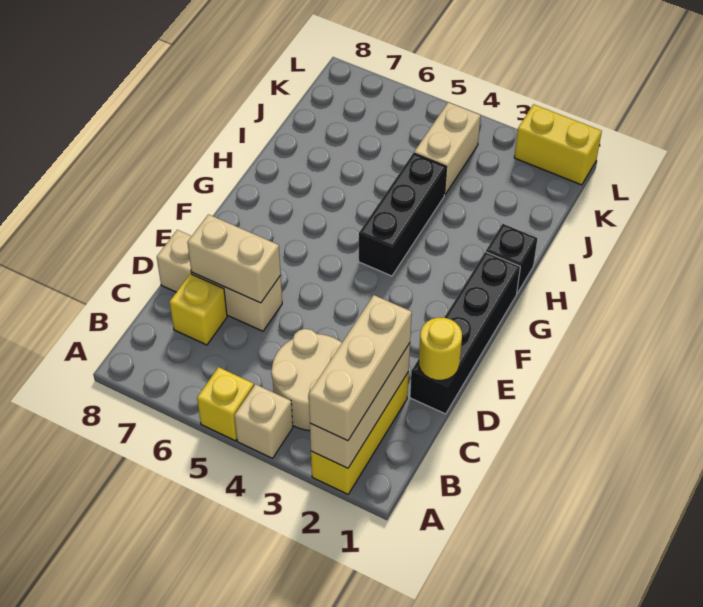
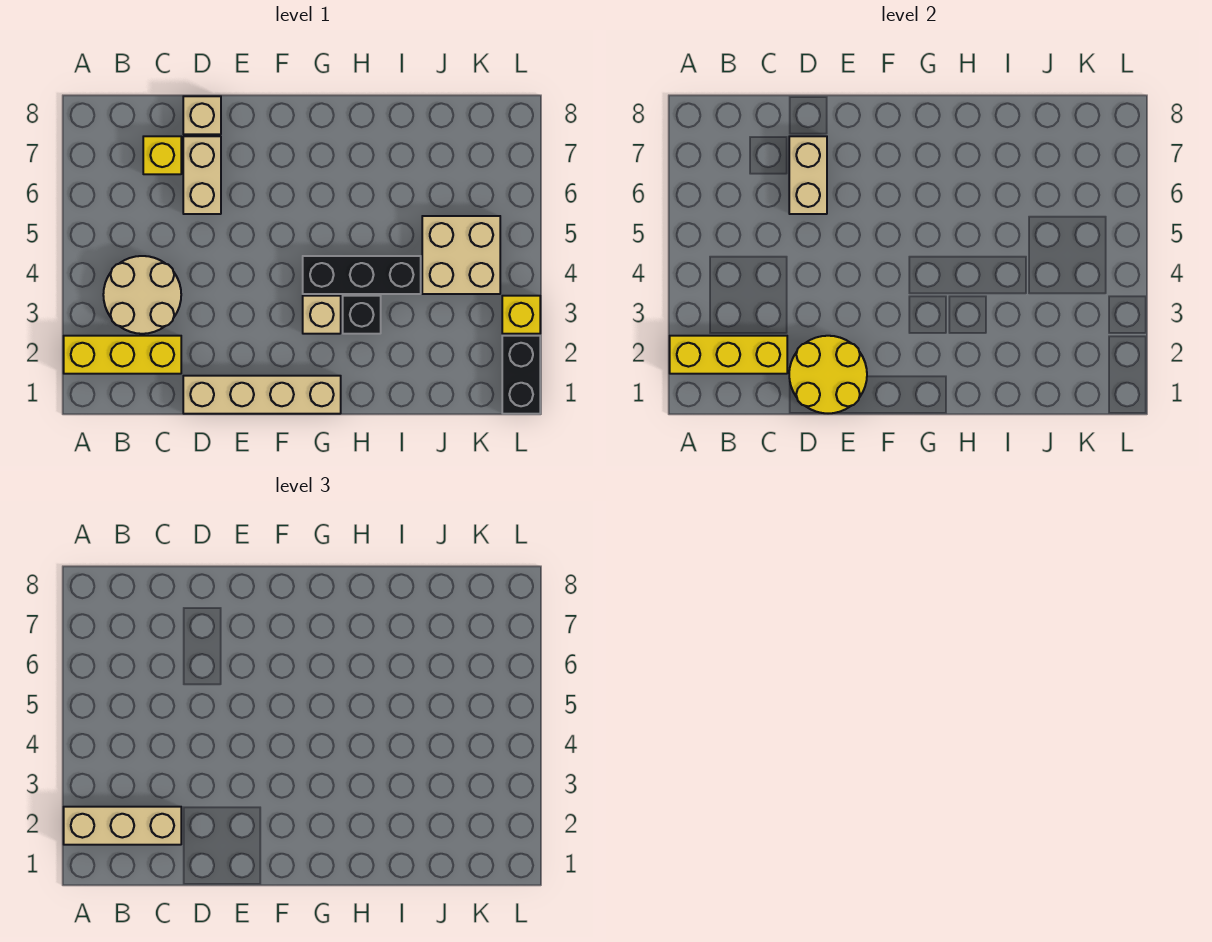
tan brick A2:C2 level 2 -> yellow brick A2:C2 level 2
tan brick A4 level 1 -> tan brick G3 level 1
yellow brick A5 level 1 -> yellow brick L3 level 1
black brick D1:G1 level 1 -> tan brick D1:G1 level 1
yellow round brick D1 level 2 -> yellow round brick D1:E2 level 2
black brick H1 level 1 -> black brick H3 level 1
tan brick J4:K4 level 1 -> tan brick J4:K5 level 1
yellow brick L1:L2 level 1 -> black brick L1:L2 level 1

